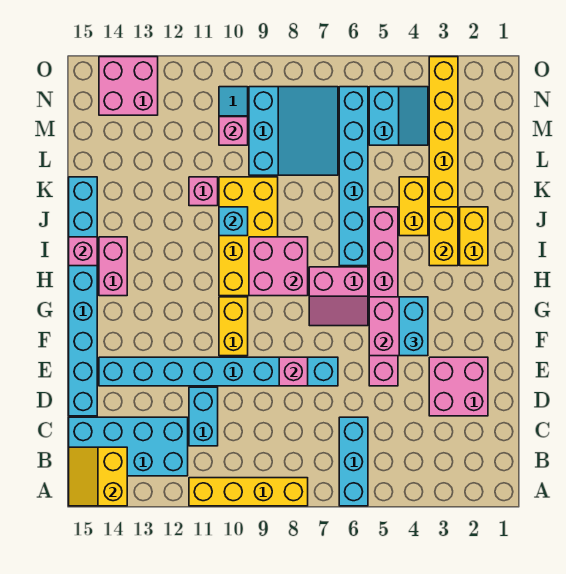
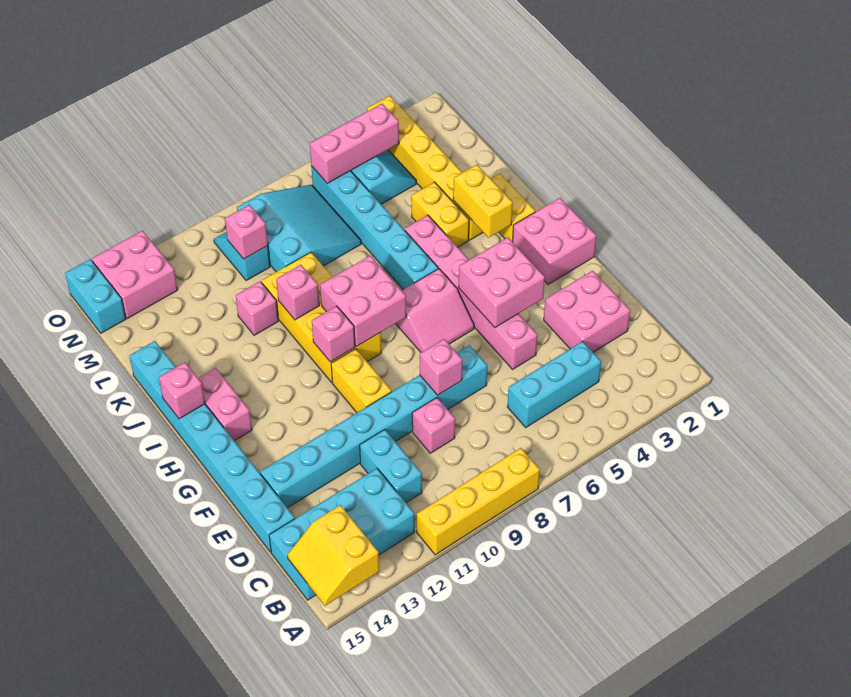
cyan brick A6:C6 level 1 -> cyan brick C4:C6 level 1
none -> pink brick D9 level 1
cyan brick F4:G4 level 3 -> cyan brick N15:O15 level 1
none -> pink brick G1:H2 level 1
none -> pink brick H10 level 2
cyan brick J10 level 2 -> pink brick J10 level 2
none -> pink brick N4:N6 level 2

